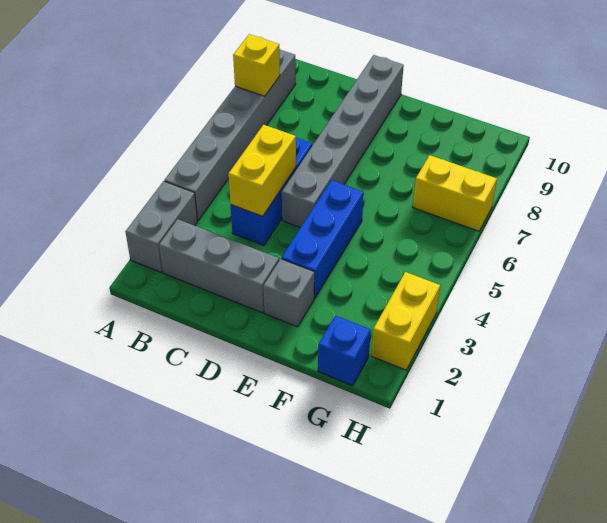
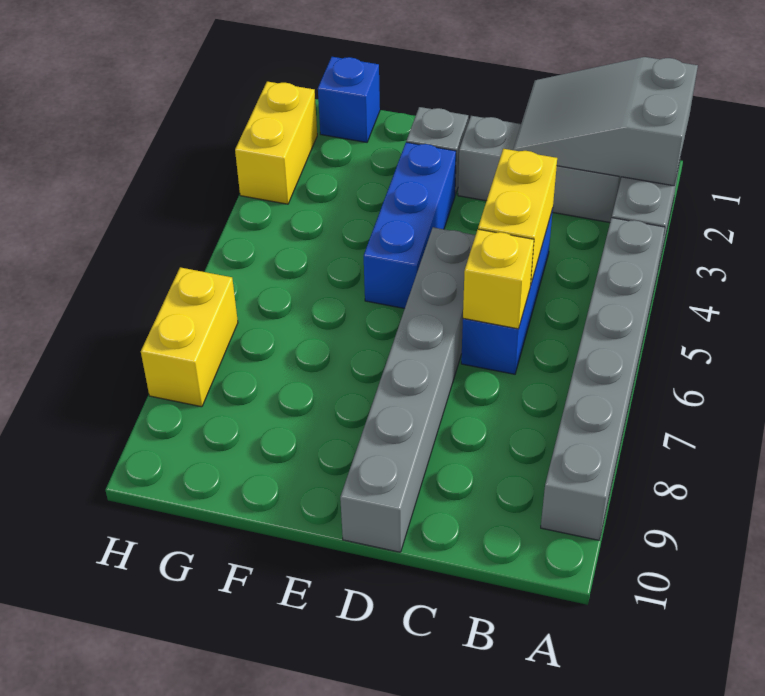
none -> grey slope A1:C2 level 2 top A
yellow brick A8 level 2 -> yellow brick C6 level 2
yellow brick G7:H7 level 1 -> yellow brick H7:H8 level 1

